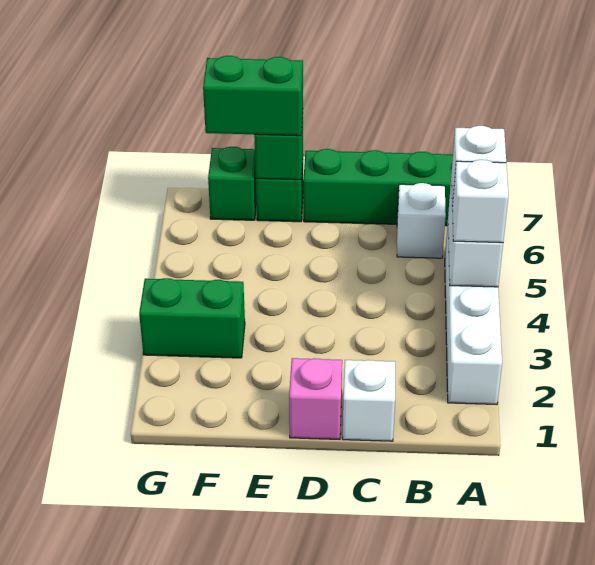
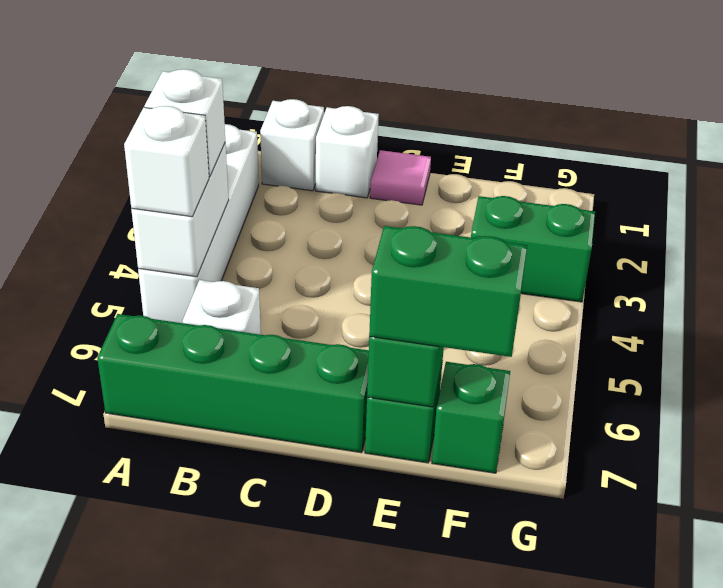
none -> white brick B1 level 1
pink brick D1 level 1 -> pink tile D1 level 1

